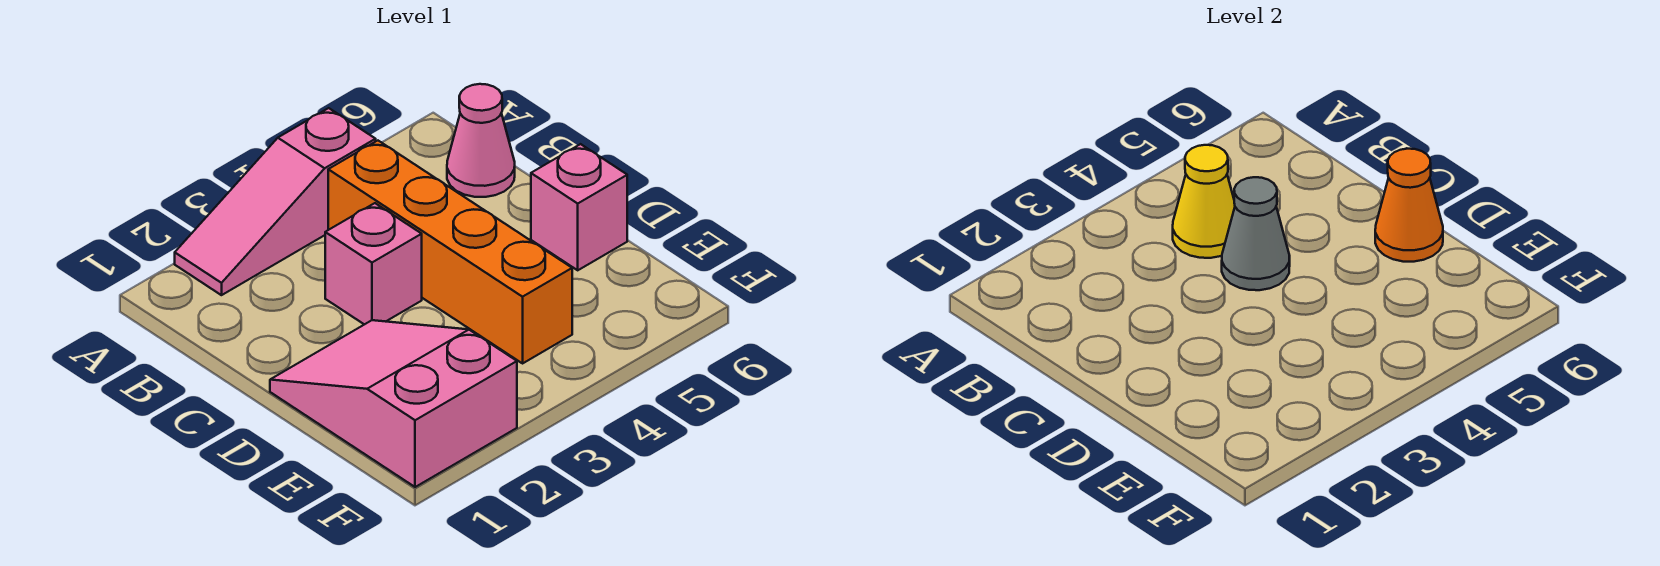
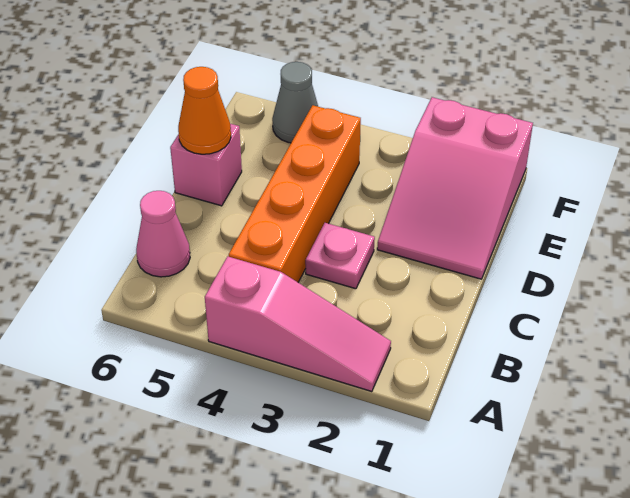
yellow cone B4 level 2 -> none
pink brick C3 level 1 -> pink plate C3 level 1
grey cone C4 level 2 -> grey cone F5 level 1

